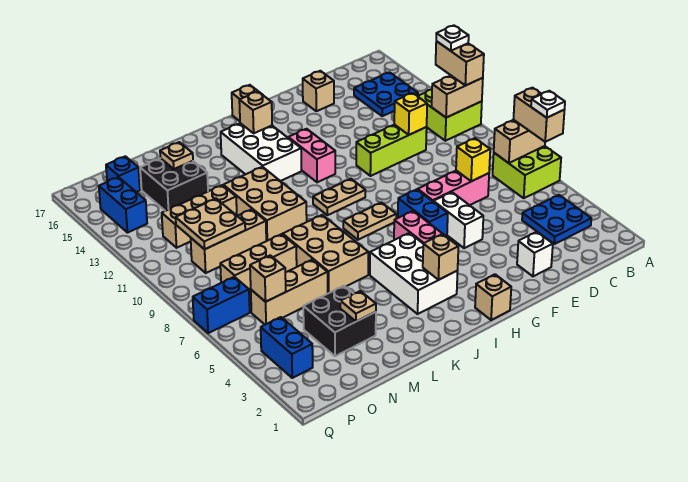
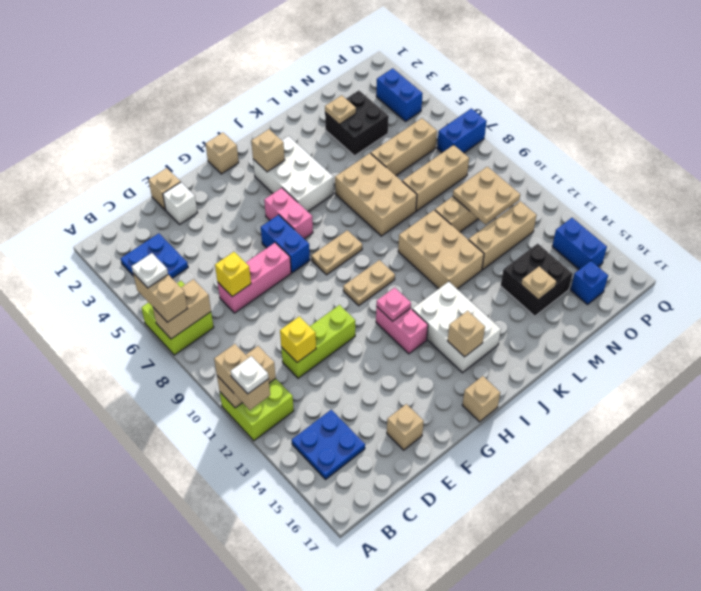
white brick F5:F6 level 1 -> none
none -> pink plate H12 level 2
tan brick O6 level 2 -> tan brick E1 level 1

